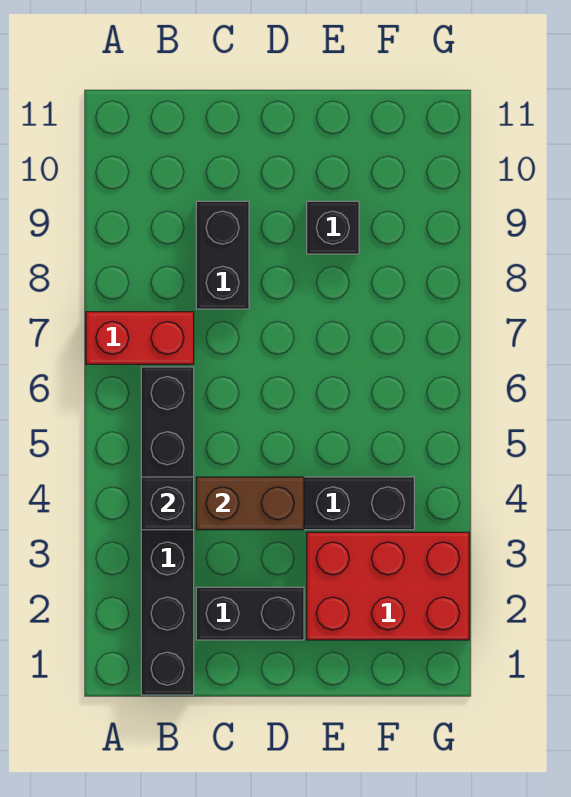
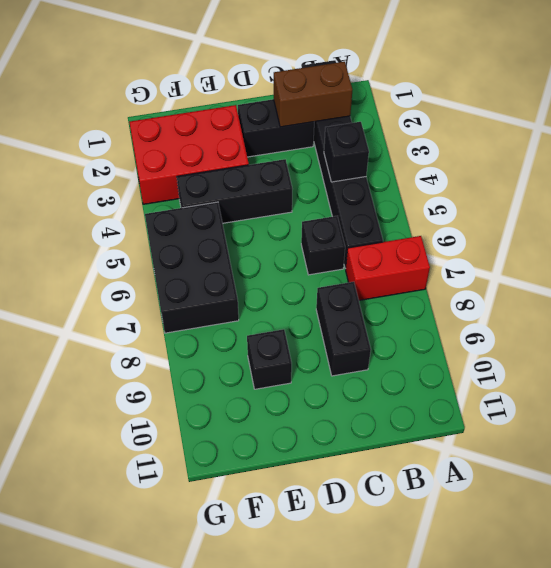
brown brick C4:D4 level 2 -> brown brick B2:C2 level 2
none -> black brick C6 level 1
none -> black brick F5:G7 level 1

